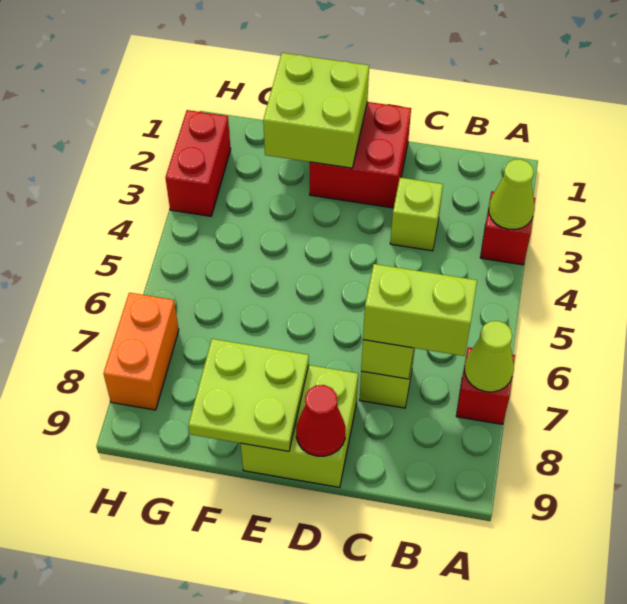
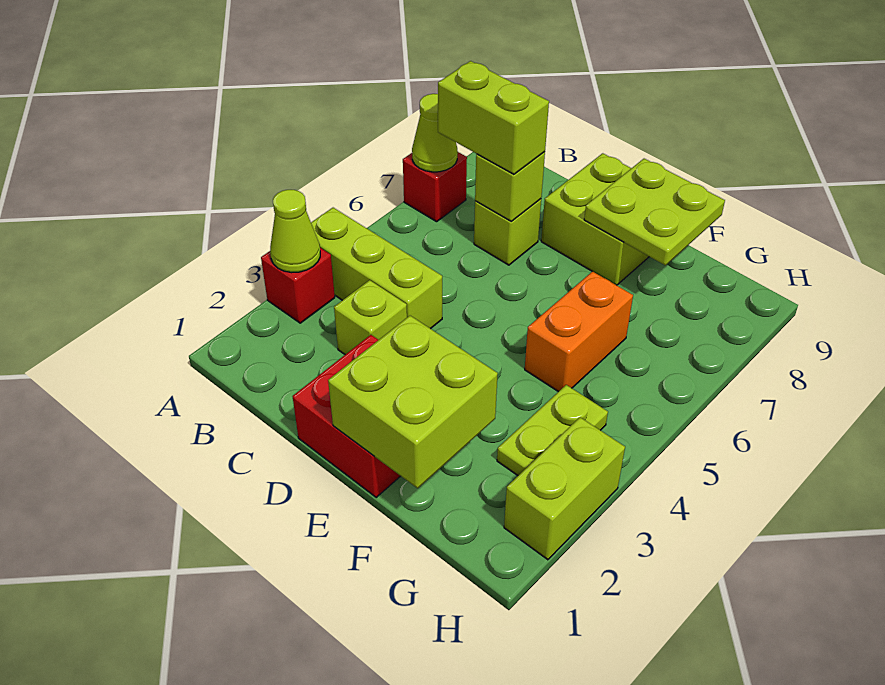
none -> lime brick A4:C4 level 1
red cone D9 level 2 -> none
none -> lime plate G3:G4 level 1
red brick H2:H3 level 1 -> lime brick H2:H3 level 1
orange brick H7:H8 level 1 -> orange brick F5:F6 level 1

